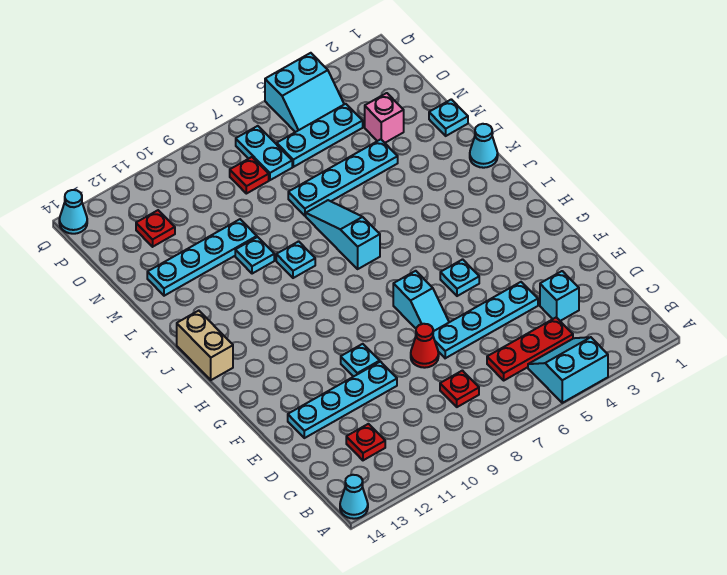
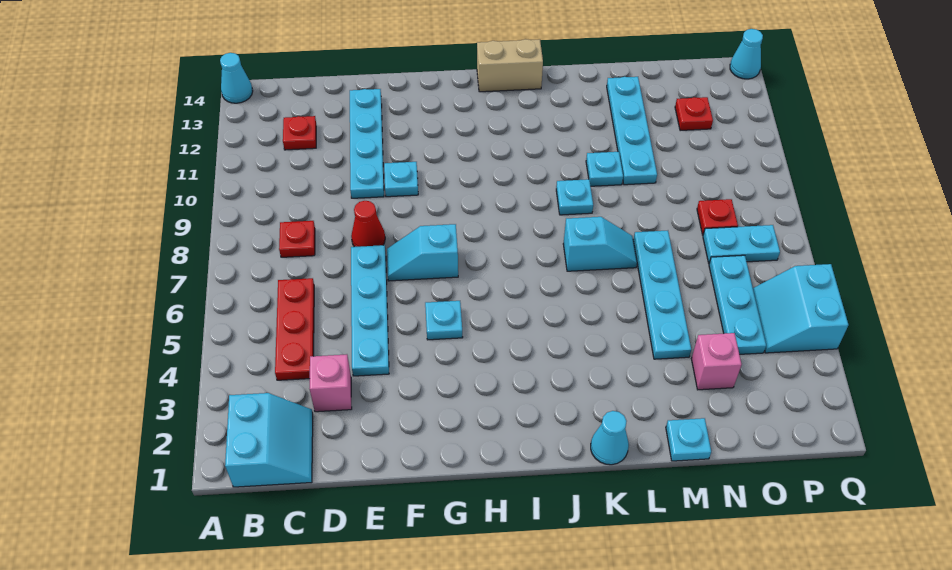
cyan slope A4:B5 level 1 top A -> cyan slope B1:C2 level 1 top B
cyan brick D3 level 1 -> pink brick D3 level 1
cyan slope J7:L7 level 1 top J -> cyan slope K7:L7 level 1 top K

